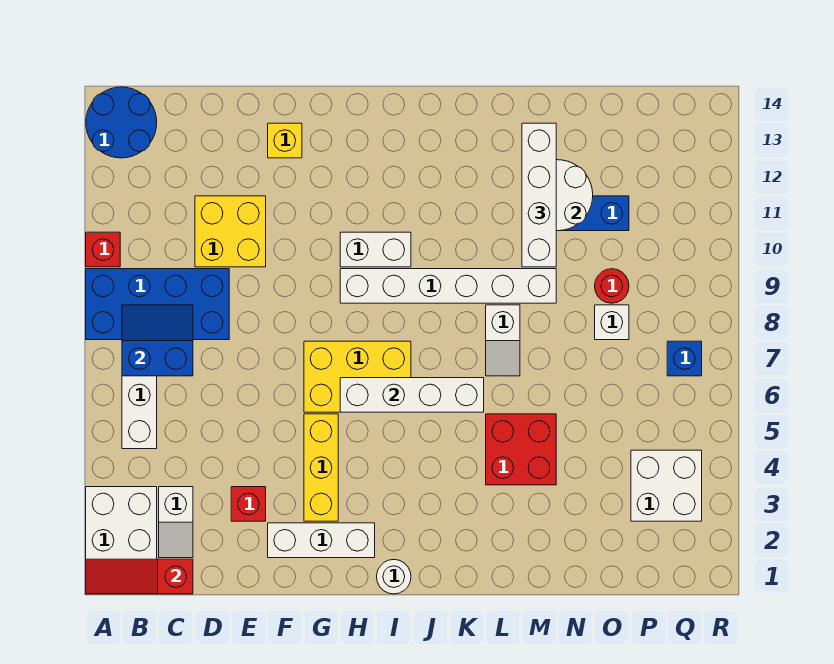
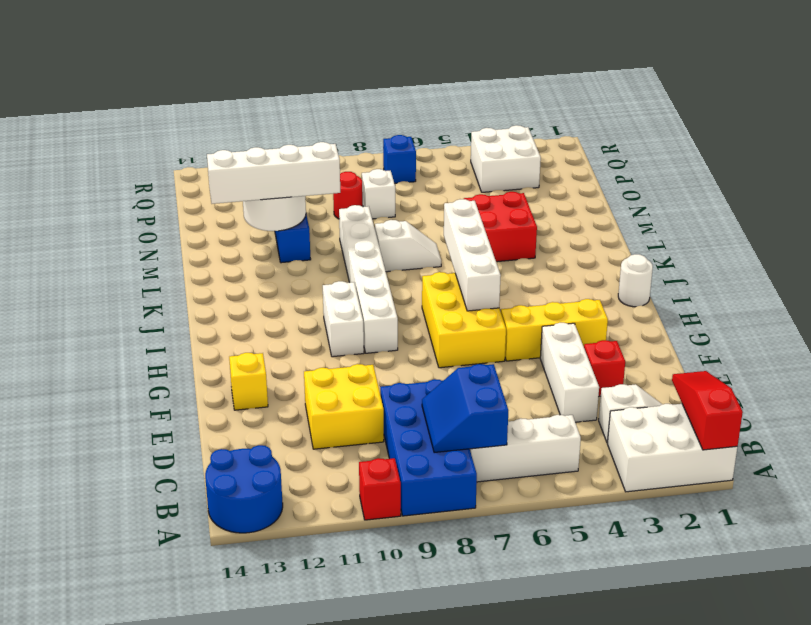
red slope A1:C1 level 2 top C -> red slope A1:C1 level 2 top A
white brick F2:H2 level 1 -> white brick D4:F4 level 1

